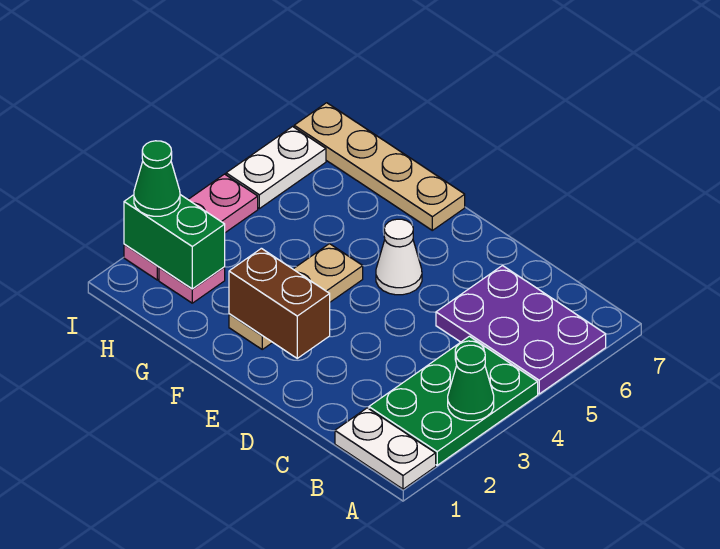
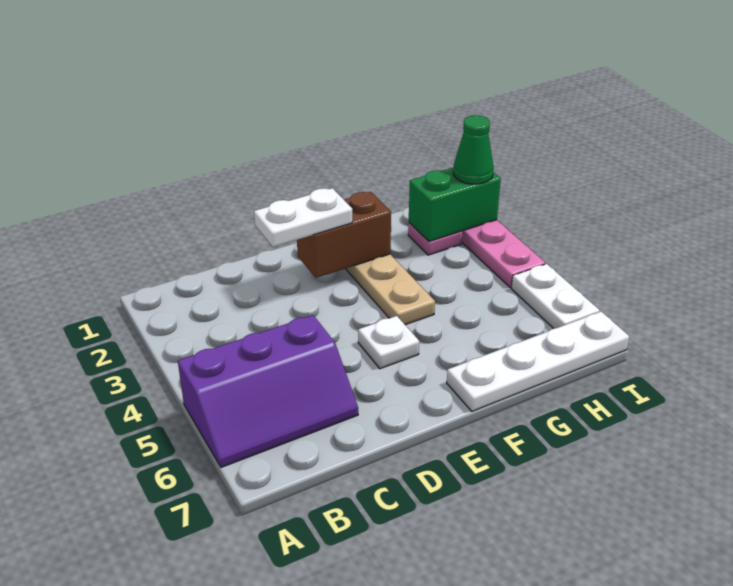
white plate A1:B1 level 1 -> white plate D2:E2 level 3
green plate A2:B4 level 1 -> none
green cone A3 level 2 -> none
purple plate A5:C6 level 1 -> purple slope A5:C6 level 1 top 5
white cone E5 level 1 -> white plate E5 level 1
tan plate F7:I7 level 1 -> white plate F7:I7 level 1

